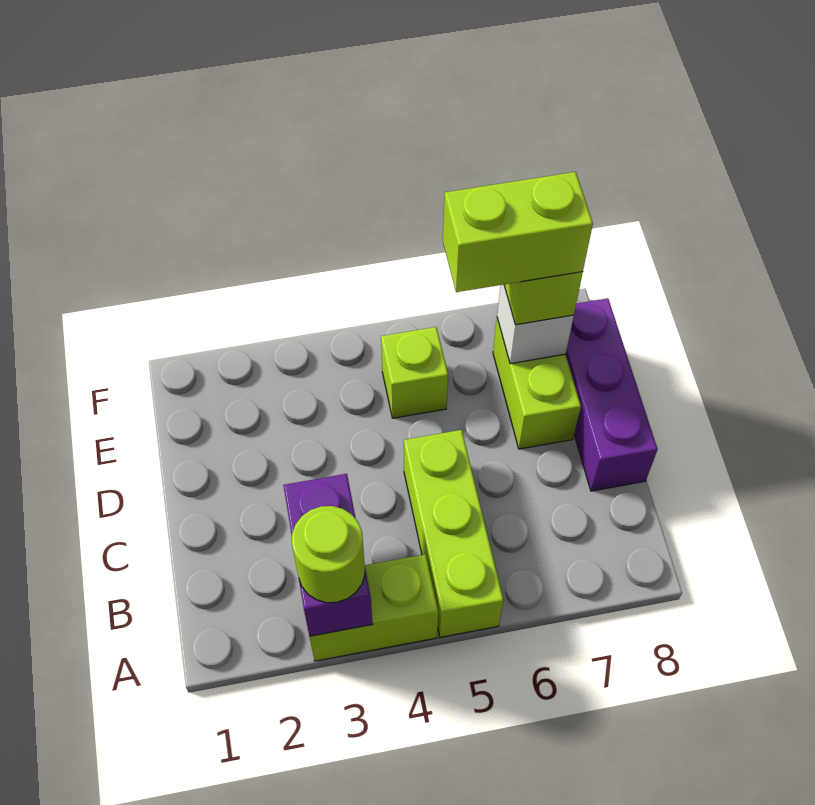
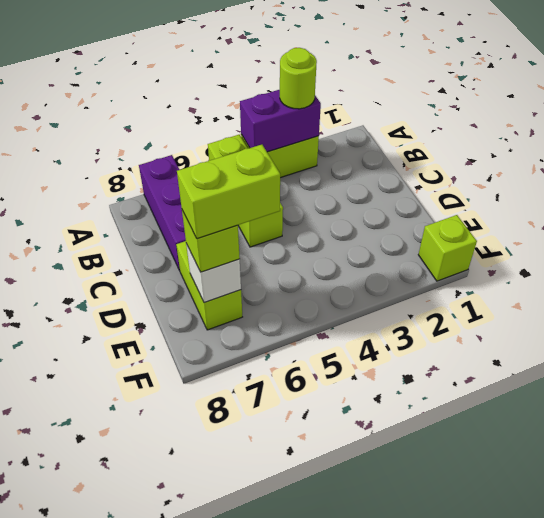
purple brick A3:B3 level 2 -> purple brick A3:A4 level 2
purple brick C8:E8 level 1 -> purple brick A7:C7 level 1
lime brick E5 level 1 -> lime brick F1 level 1

